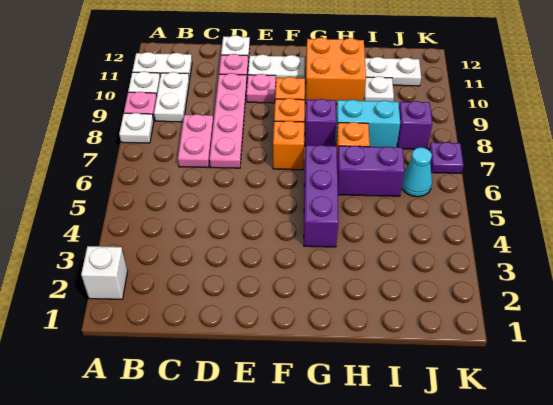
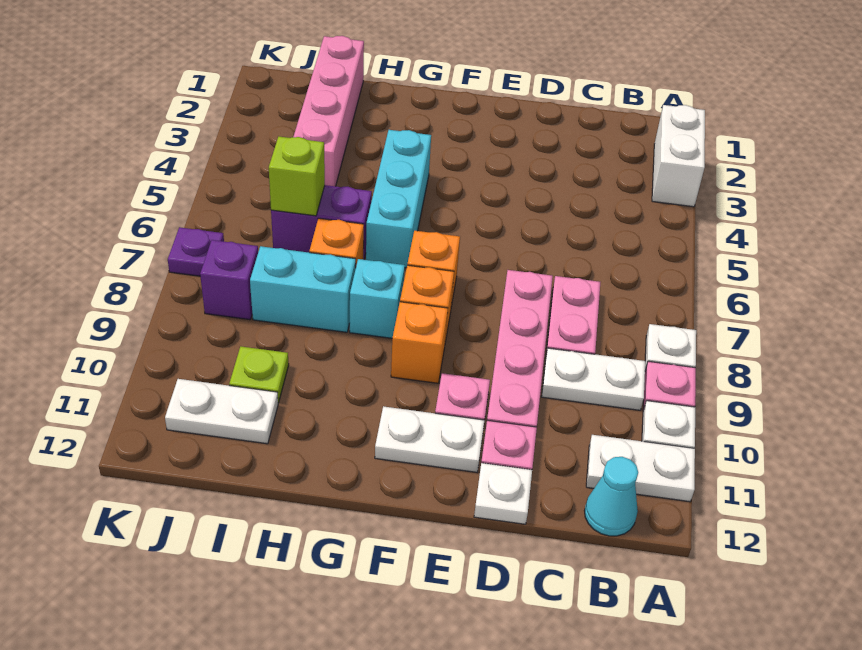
white brick A2 level 1 -> white brick A2:A3 level 1
white plate B9:B10 level 1 -> white plate B9:C9 level 1
purple brick G4:G6 level 1 -> cyan brick G4:G6 level 1
purple brick G8 level 1 -> cyan brick G8 level 1
orange brick G10:H11 level 1 -> none
none -> pink brick I1:I4 level 1
none -> lime brick I6 level 2
white plate I10 level 1 -> lime plate I10 level 1
cyan cone J6 level 1 -> cyan cone B12 level 1

